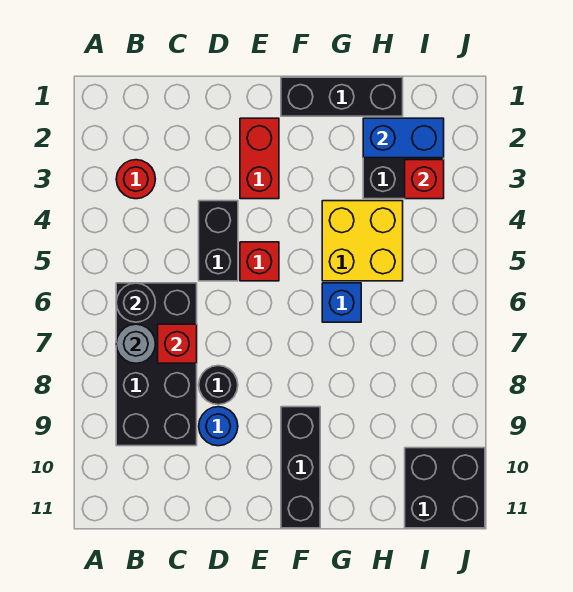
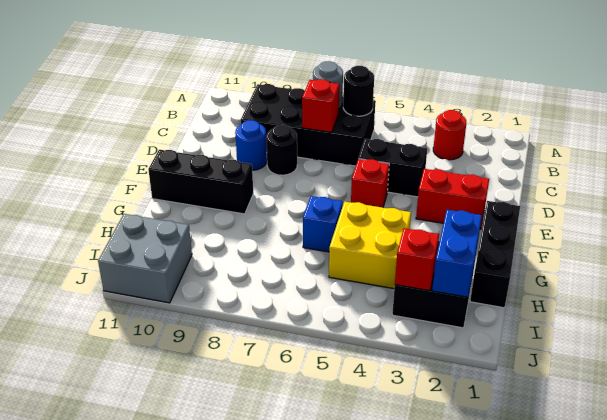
black brick I10:J11 level 1 -> grey brick I10:J11 level 1

